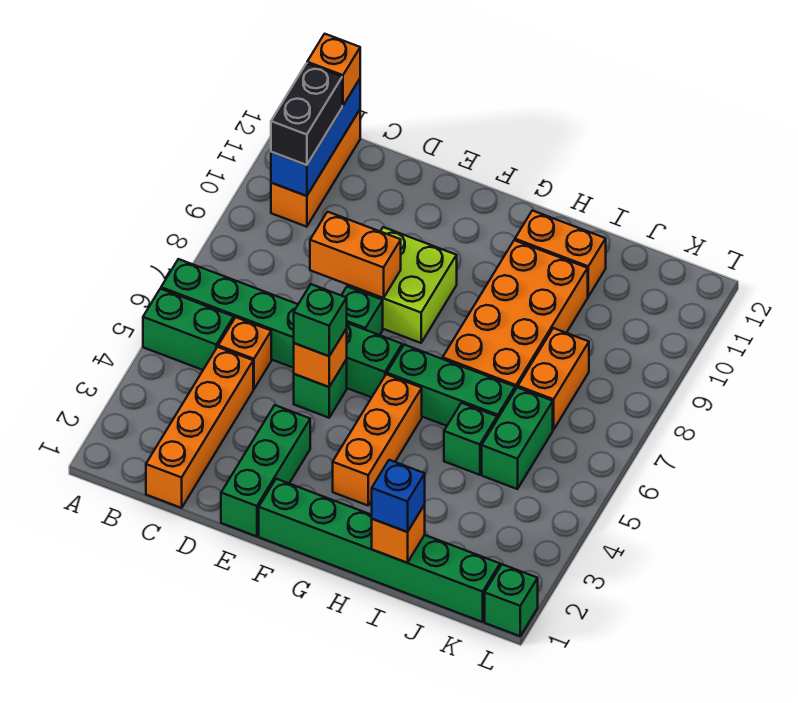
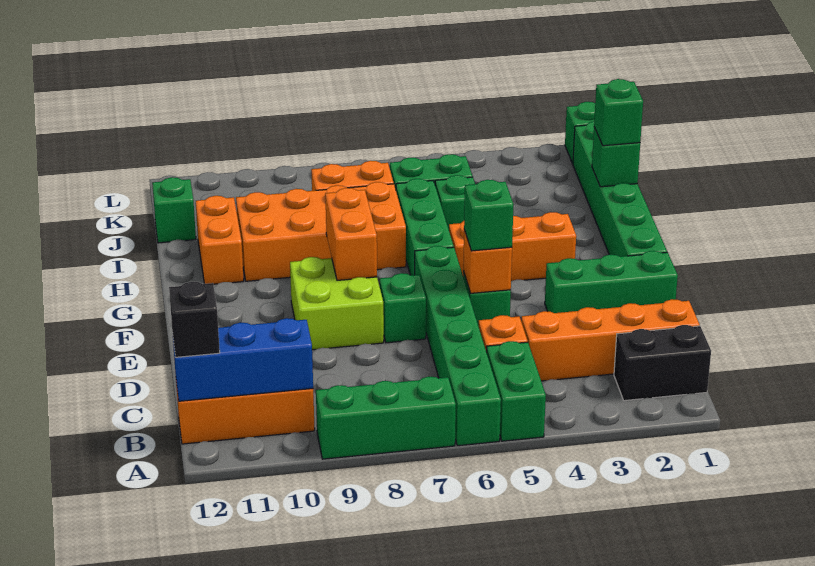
none -> green brick A7:A9 level 1
black brick B10:B11 level 3 -> black brick B1:B2 level 1
orange brick B12 level 3 -> black brick B12 level 3
orange brick D8:E8 level 2 -> orange brick F8:G8 level 2
orange brick I1 level 2 -> green brick I1 level 2
blue brick I1 level 3 -> green brick I1 level 3
none -> green brick J12 level 1

